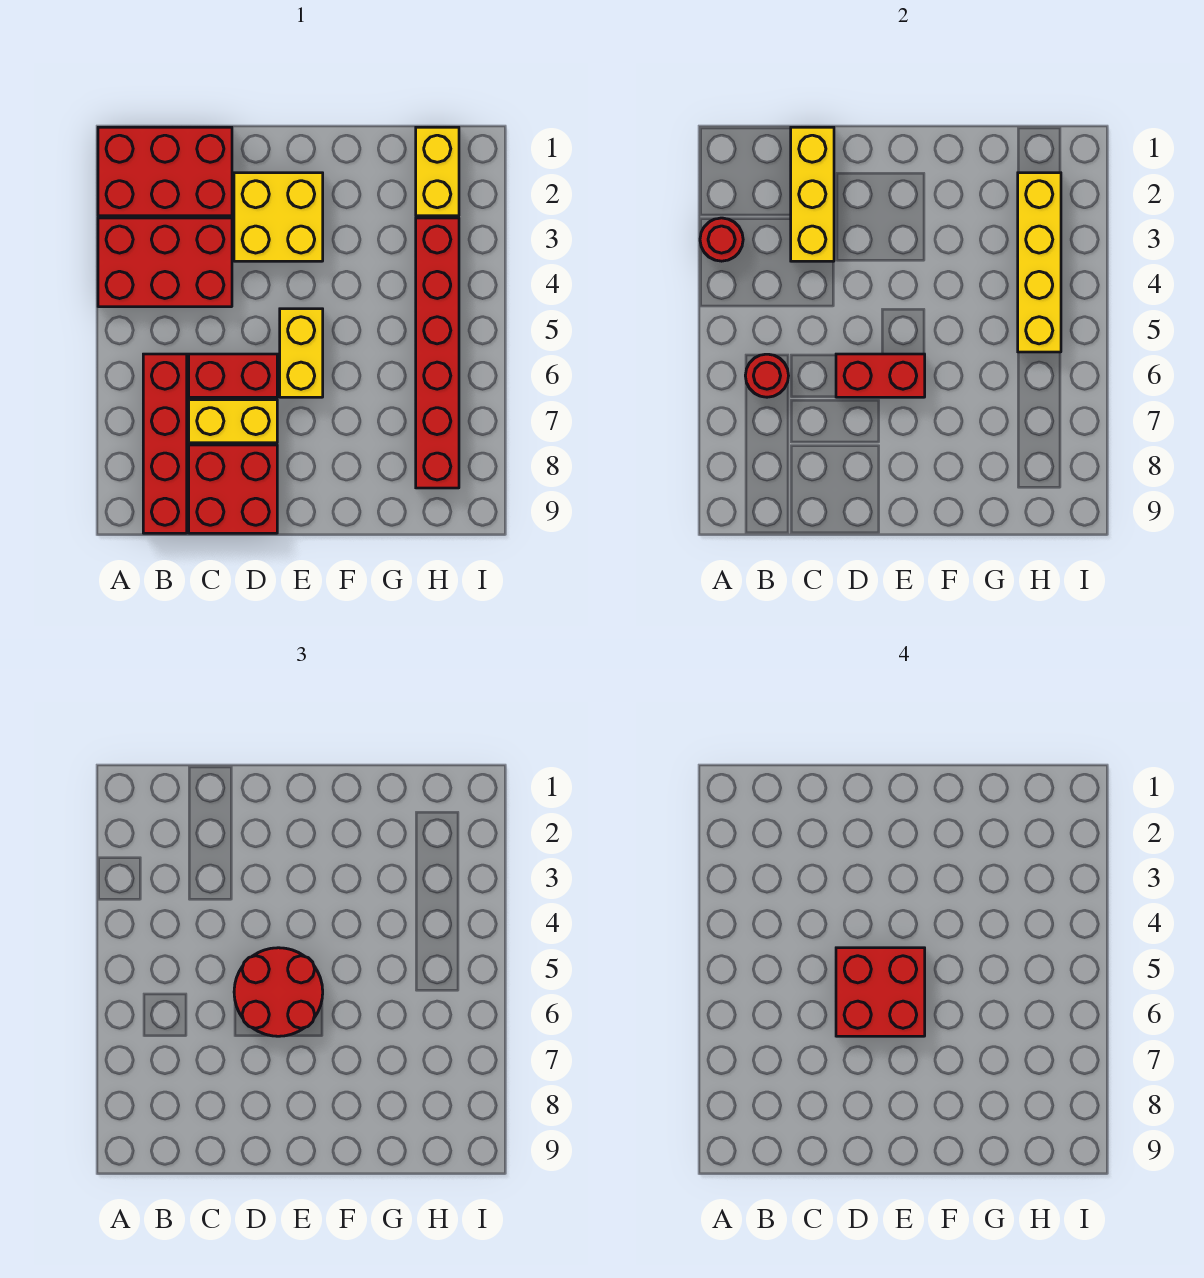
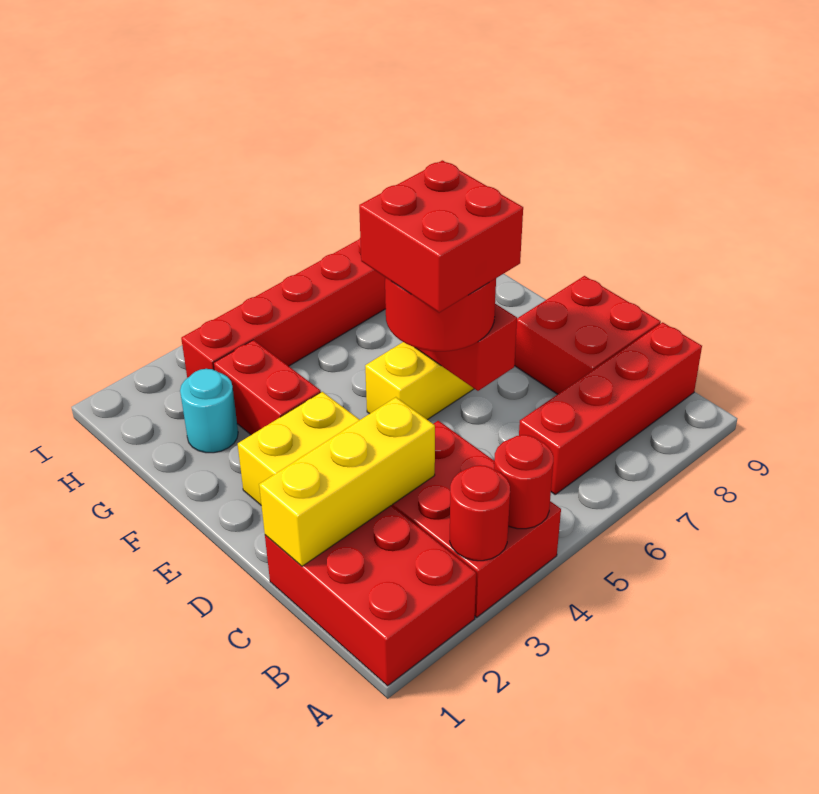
red round brick B6 level 2 -> red round brick A4 level 2
red brick C6:D6 level 1 -> red brick F3:G3 level 1
yellow brick C7:D7 level 1 -> none
none -> cyan round brick G2 level 1
yellow brick H1:H2 level 1 -> none
yellow brick H2:H5 level 2 -> none

